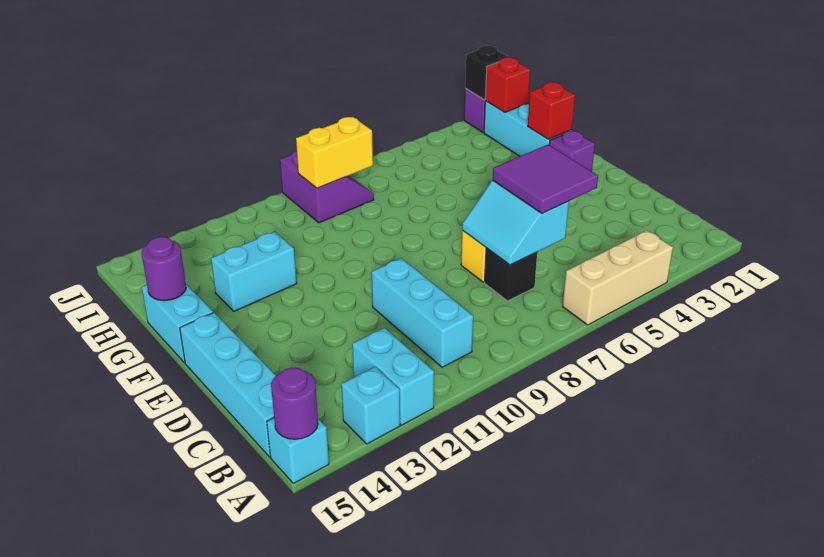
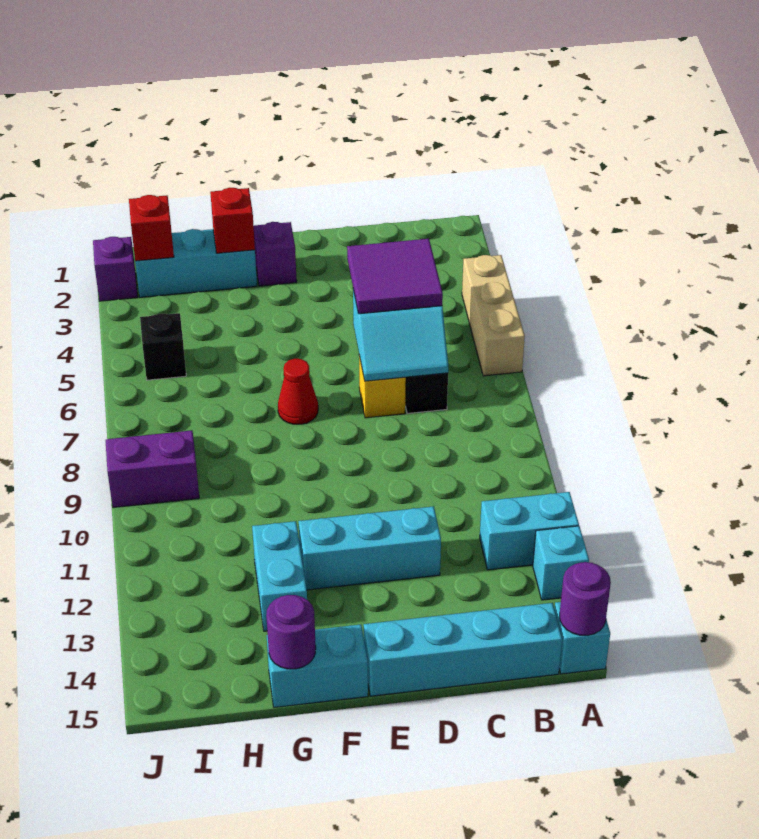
cyan brick B10:D10 level 1 -> cyan brick D12:F12 level 1
none -> red cone F7 level 1
yellow brick I8:I9 level 2 -> none
black brick J2 level 2 -> black brick I5 level 1

